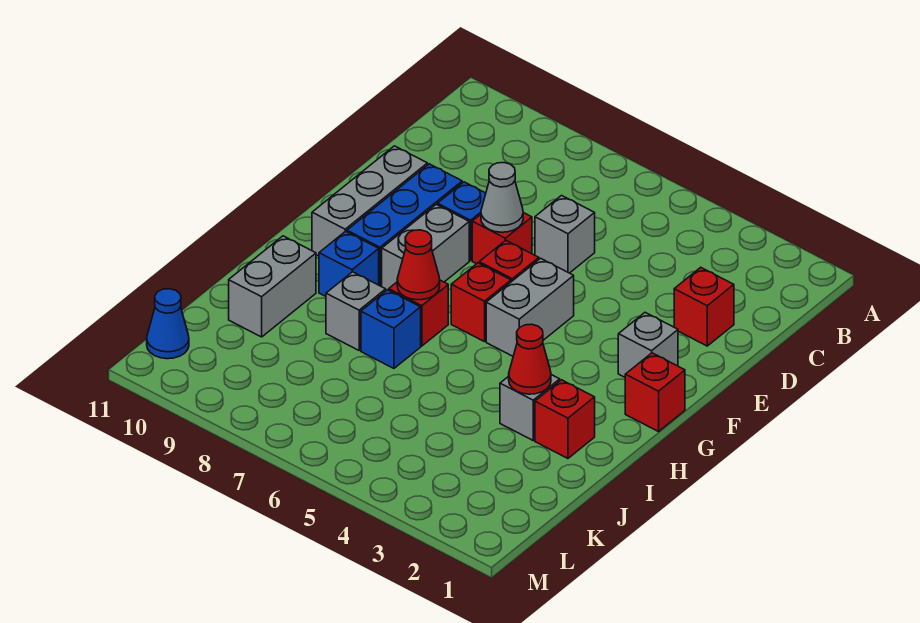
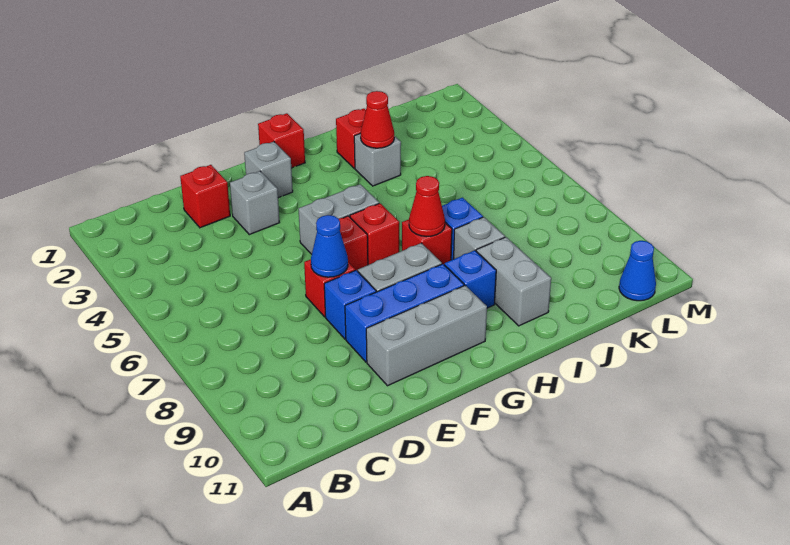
grey brick D6 level 1 -> grey brick E3 level 1
grey cone E7 level 2 -> blue cone E7 level 2
grey brick I10:J10 level 1 -> grey brick I9:I10 level 1

